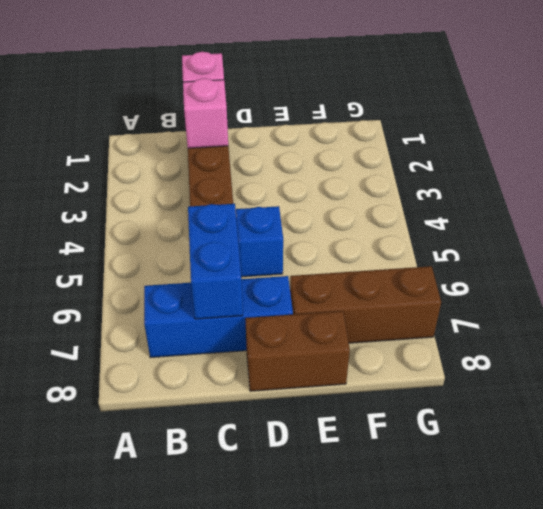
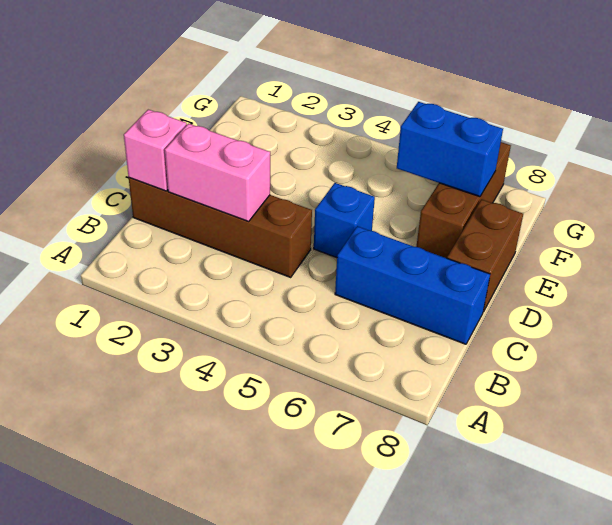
blue brick B7:D7 level 1 -> blue brick C6:C8 level 1
pink brick C2 level 2 -> pink brick C2:C3 level 2
blue brick C6:C7 level 2 -> blue brick F6:F7 level 2

